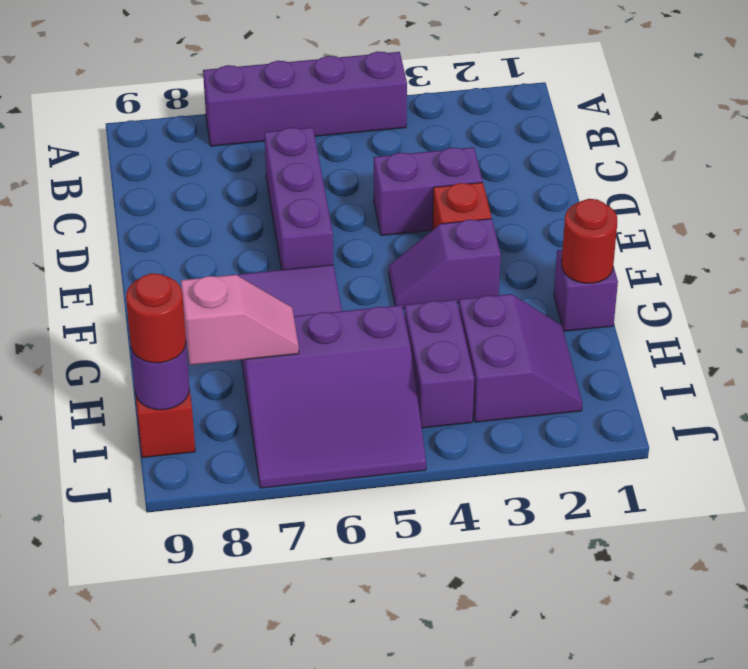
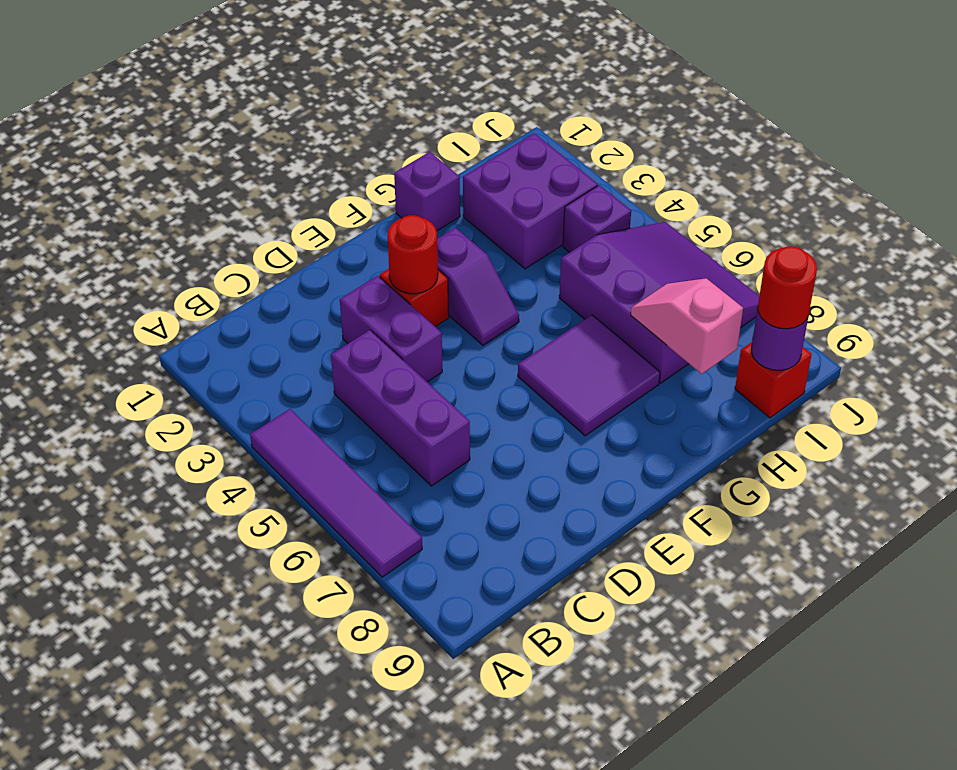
purple brick A4:A7 level 1 -> purple tile A4:A7 level 1
purple brick C6:E6 level 1 -> purple brick C4:C6 level 1
red round brick G1 level 2 -> red round brick E3 level 2
purple slope H2:I3 level 1 top 3 -> purple brick H2:I3 level 1
purple brick H4:I4 level 1 -> purple brick I4 level 1

